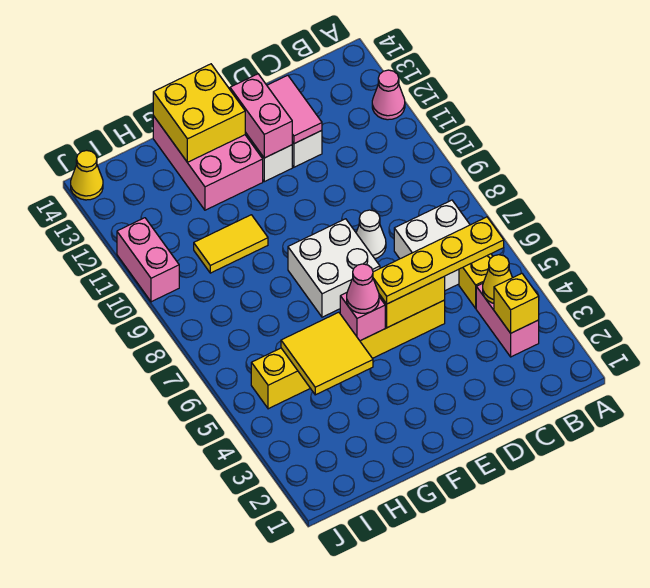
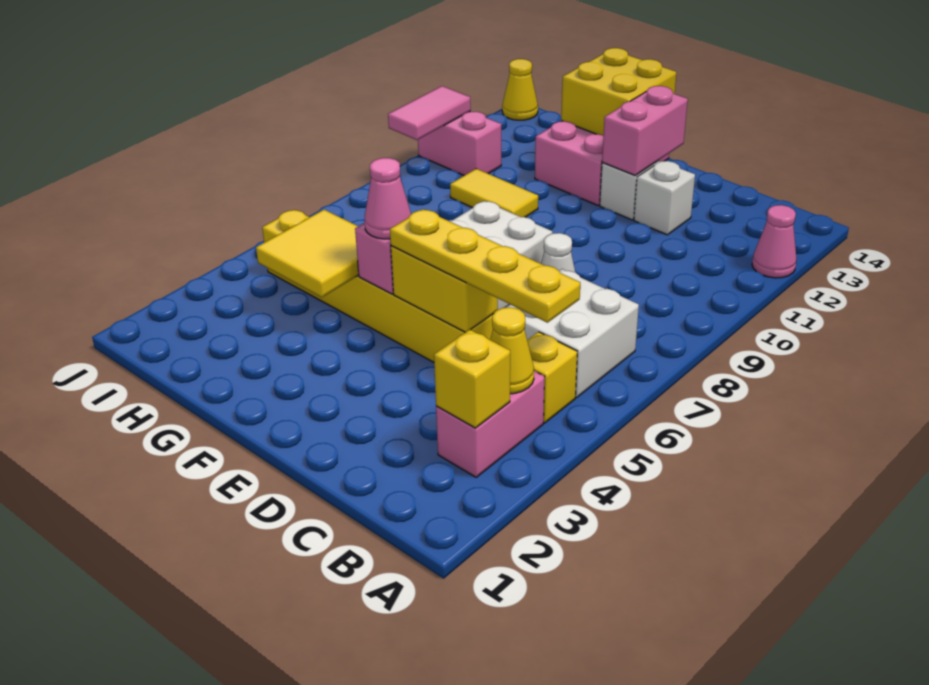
pink tile D12:D13 level 2 -> pink tile J10:J11 level 2
pink brick J10:J11 level 1 -> pink brick I11:J11 level 1

